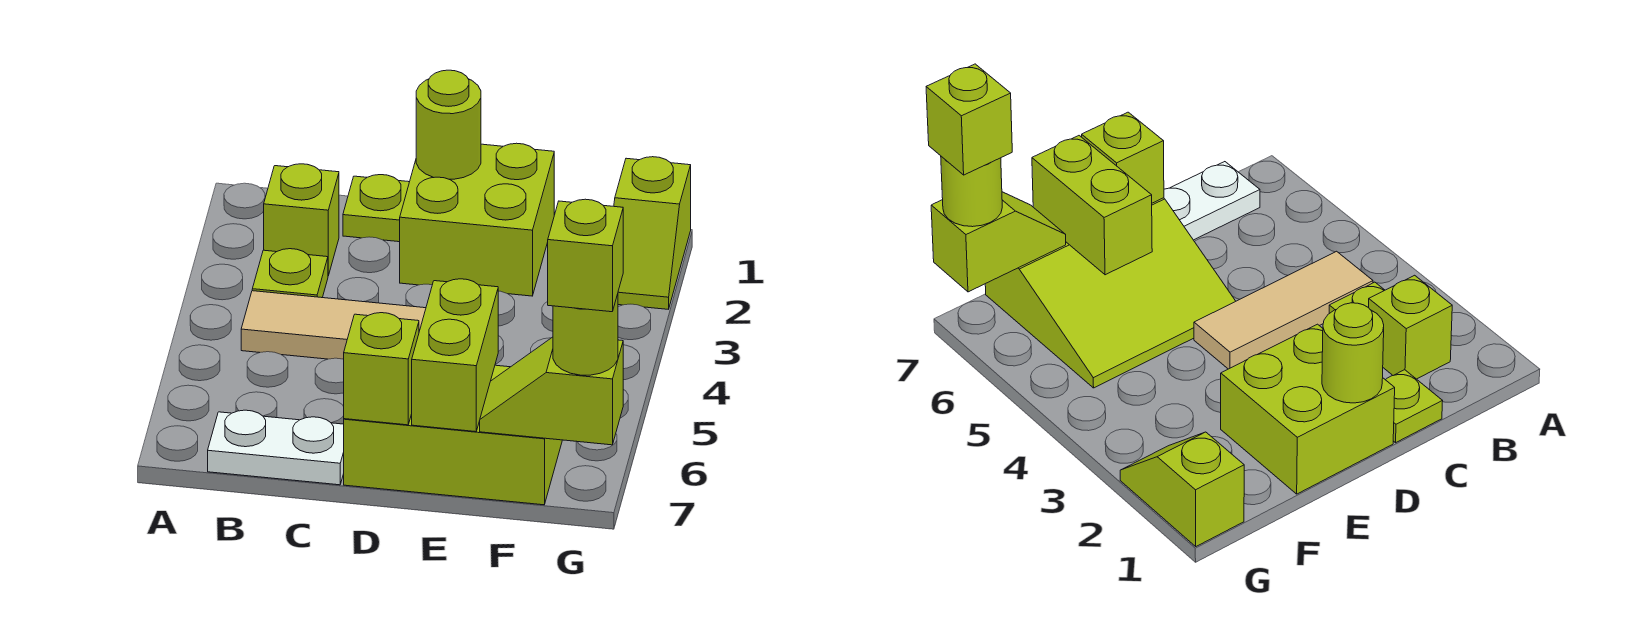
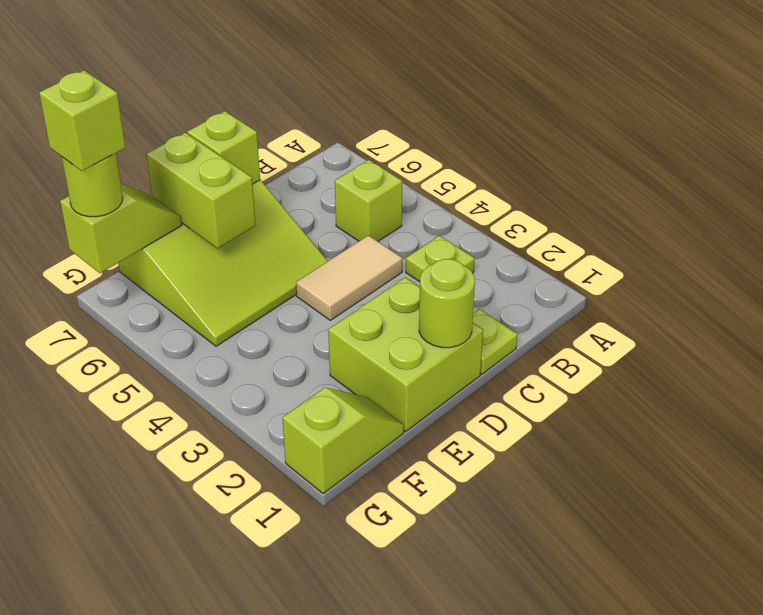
lime brick B2 level 1 -> lime brick B5 level 1
tan tile B4:D4 level 1 -> tan tile C4:D4 level 1
white plate B7:C7 level 1 -> none
lime slope G1:G2 level 1 top 1 -> lime slope F1:G1 level 1 top G

